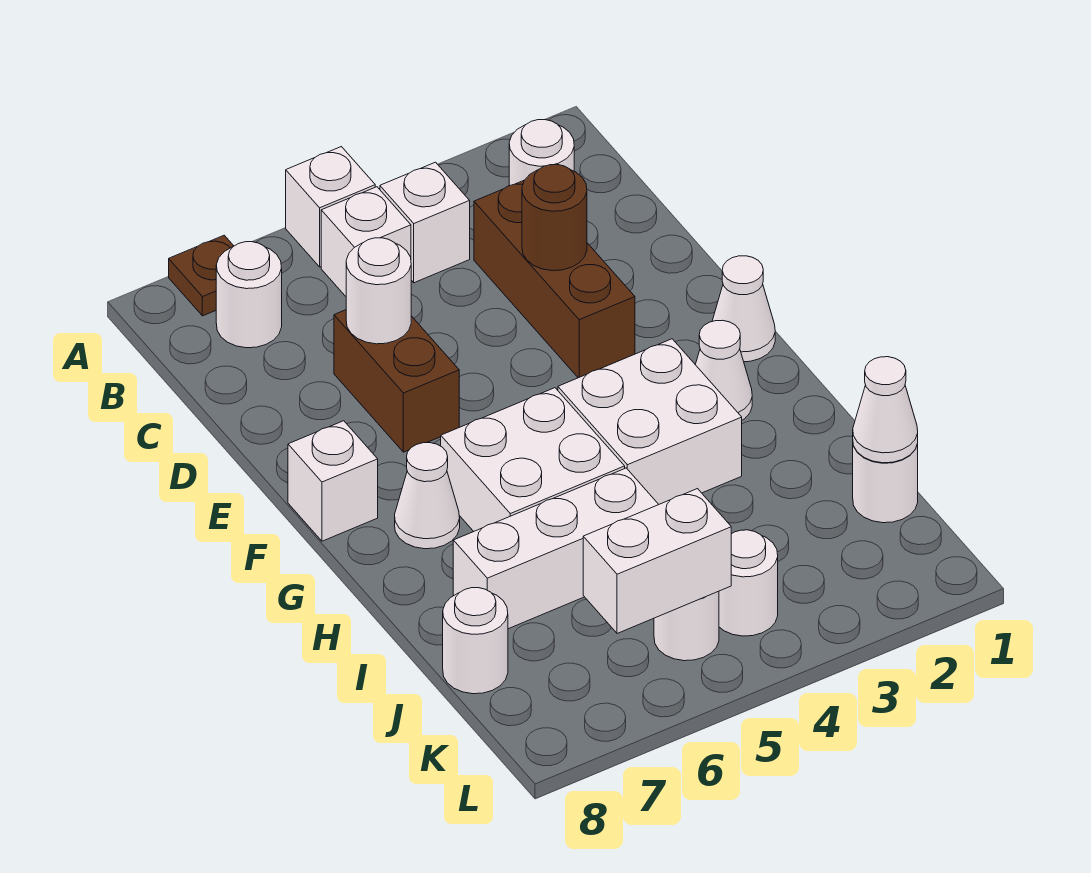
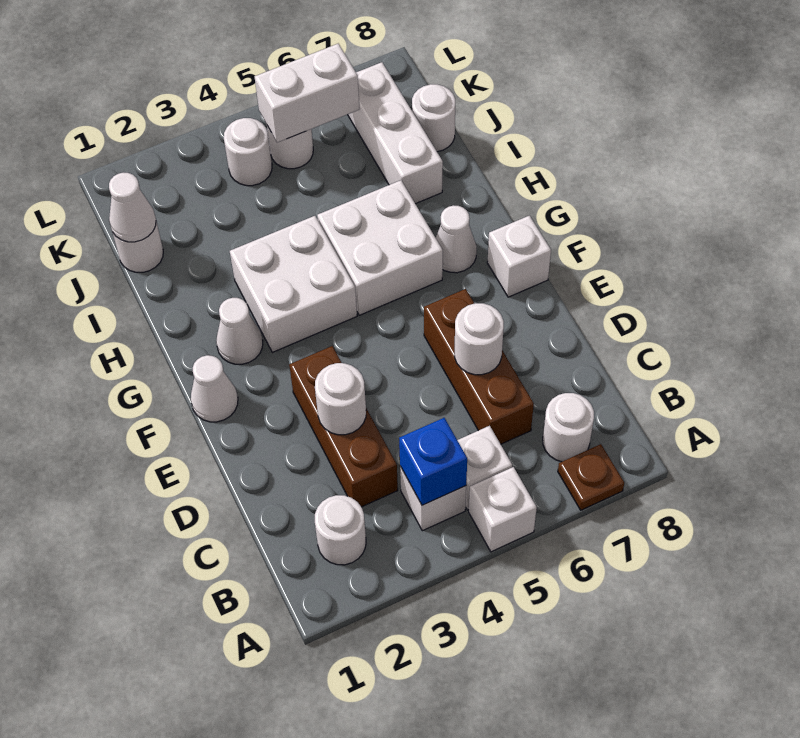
none -> blue brick B4 level 2
brown round brick D3 level 2 -> white round brick D3 level 2
brown brick D6:E6 level 1 -> brown brick C6:E6 level 1
white brick I5:I7 level 1 -> white brick I7:K7 level 1

